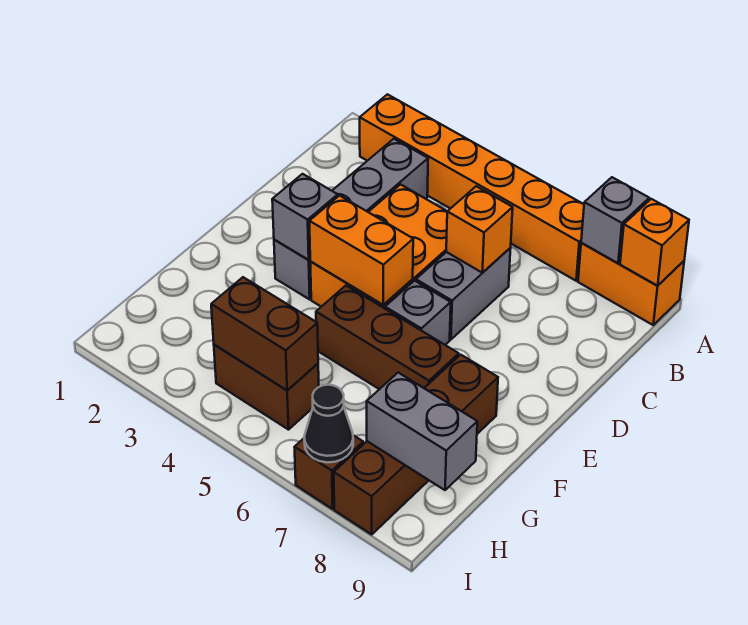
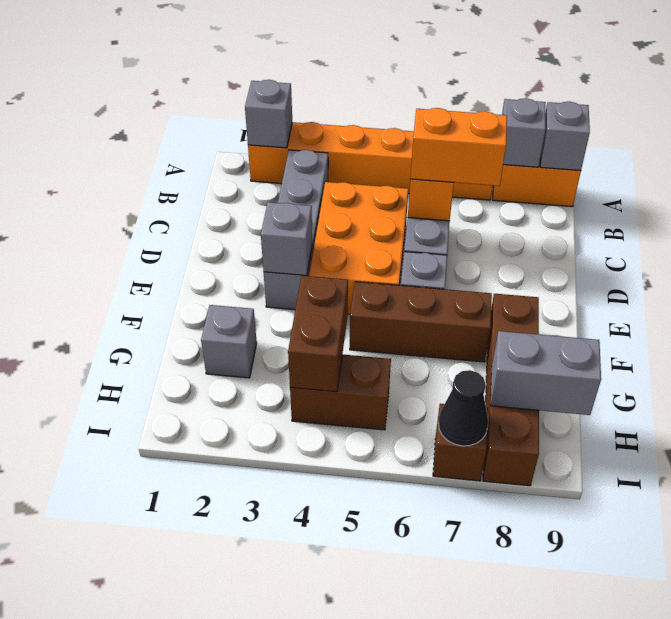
none -> grey brick A2 level 2
orange brick A9 level 2 -> grey brick A9 level 2
orange brick E4:E5 level 2 -> orange brick C6:C7 level 3
none -> grey brick G2 level 1
brown brick H4:H5 level 2 -> brown brick G4:H4 level 2

